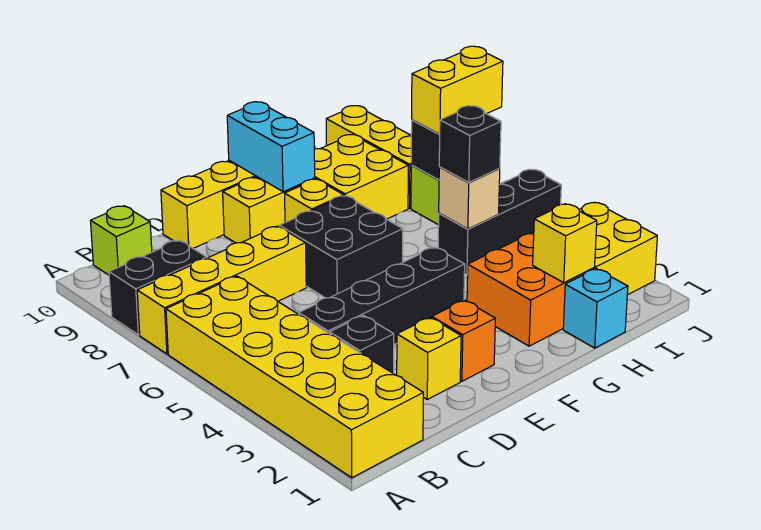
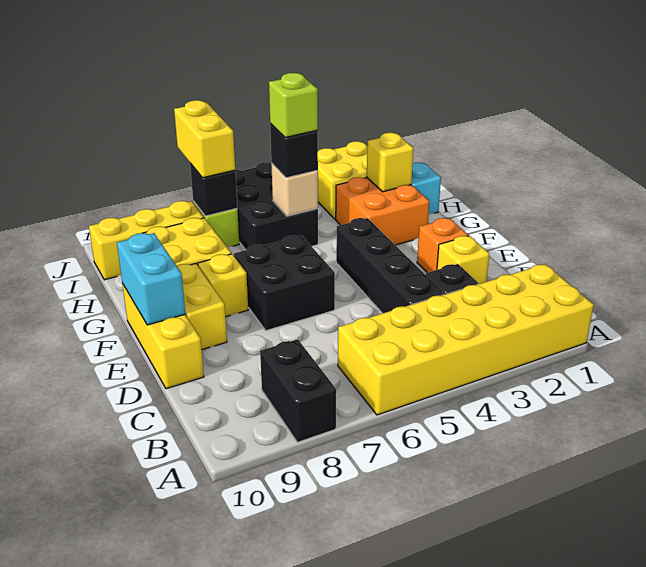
yellow brick A7:D7 level 1 -> none
lime brick B10 level 1 -> lime brick H5 level 4
cyan brick F9:F10 level 2 -> cyan brick E10:F10 level 2
black brick H5:J5 level 1 -> black brick H5:J6 level 1

